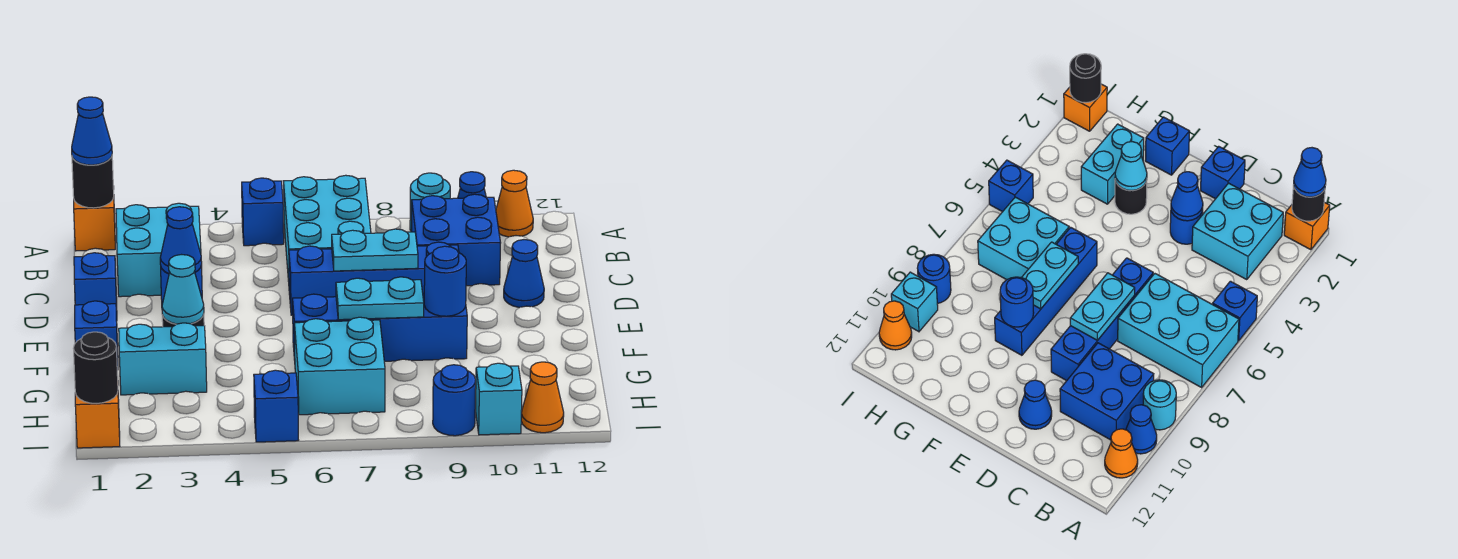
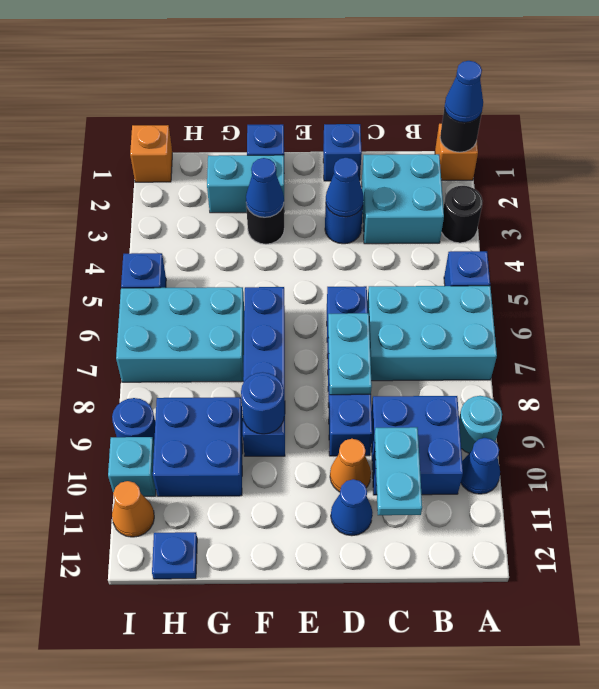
orange cone A11 level 1 -> orange cone D10 level 1
cyan cone F3 level 2 -> blue cone F3 level 2
cyan plate F7:F8 level 2 -> cyan plate C10:C11 level 2
cyan brick G2:G3 level 1 -> cyan brick F2:G2 level 1
cyan brick G6:H7 level 1 -> cyan brick G6:I7 level 1
none -> blue brick G9:H10 level 1
none -> blue plate H12 level 1
black round brick I1 level 2 -> black round brick A3 level 1

